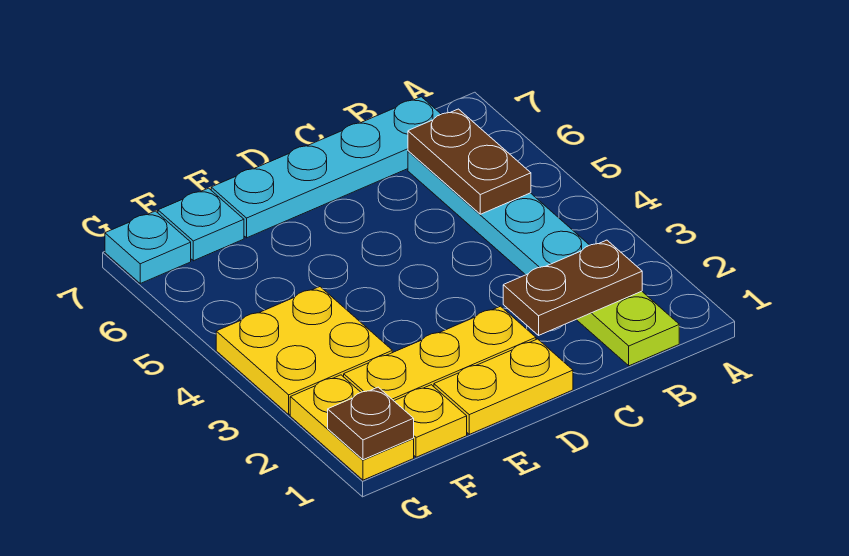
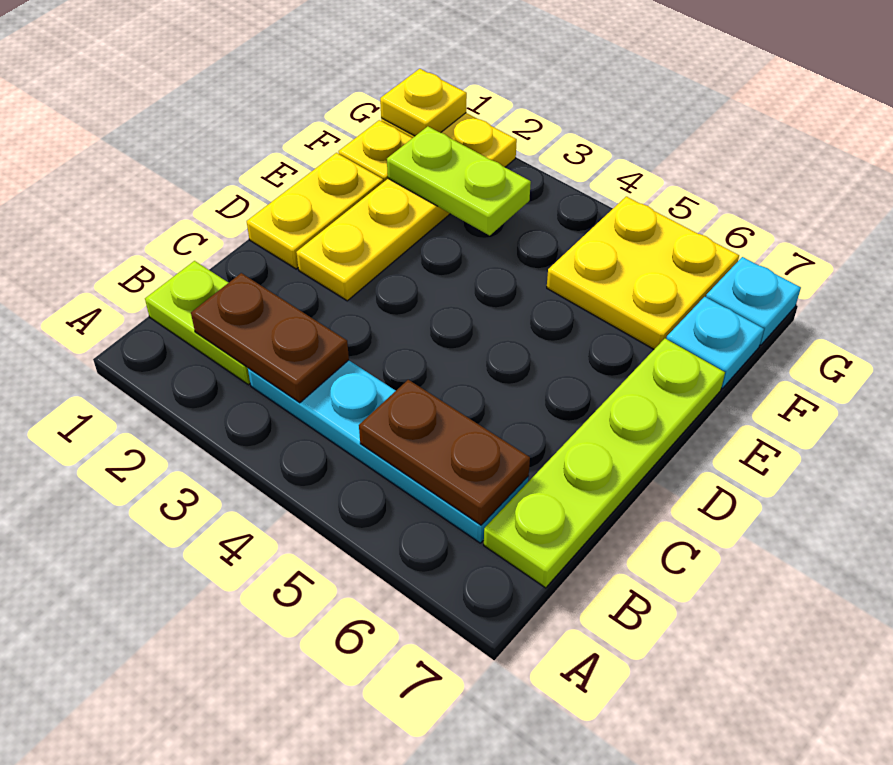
brown plate B2:C2 level 2 -> brown plate B2:B3 level 2
cyan plate B7:E7 level 1 -> lime plate B7:E7 level 1
none -> lime plate F2:F3 level 2
yellow plate F3:G4 level 1 -> yellow plate F5:G6 level 1
brown plate G1 level 2 -> yellow plate G1 level 2

